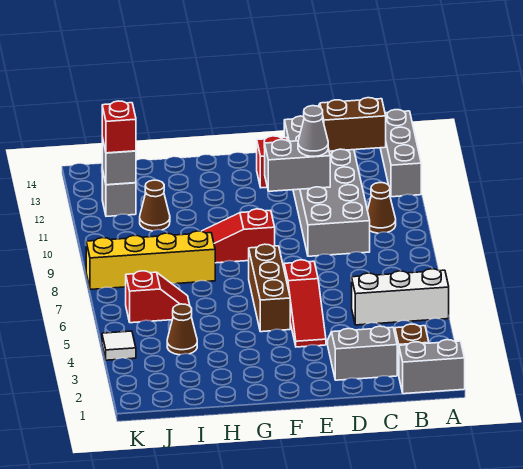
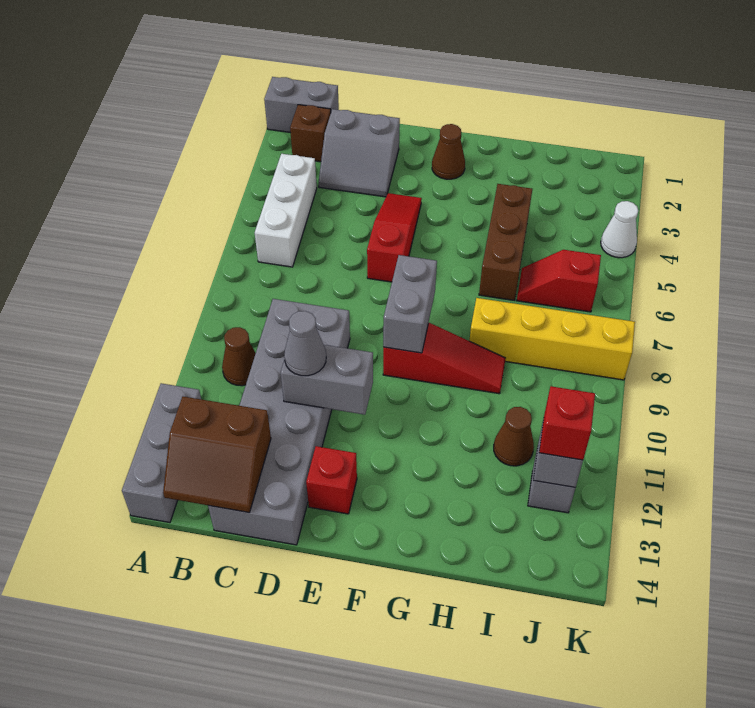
white brick A5:C5 level 1 -> white brick B4:B6 level 1
brown brick F5:F7 level 1 -> brown brick H4:H6 level 1
none -> grey brick F8:F9 level 2
brown cone I4 level 1 -> brown cone F2 level 1
white tile K4 level 1 -> white cone K4 level 1

